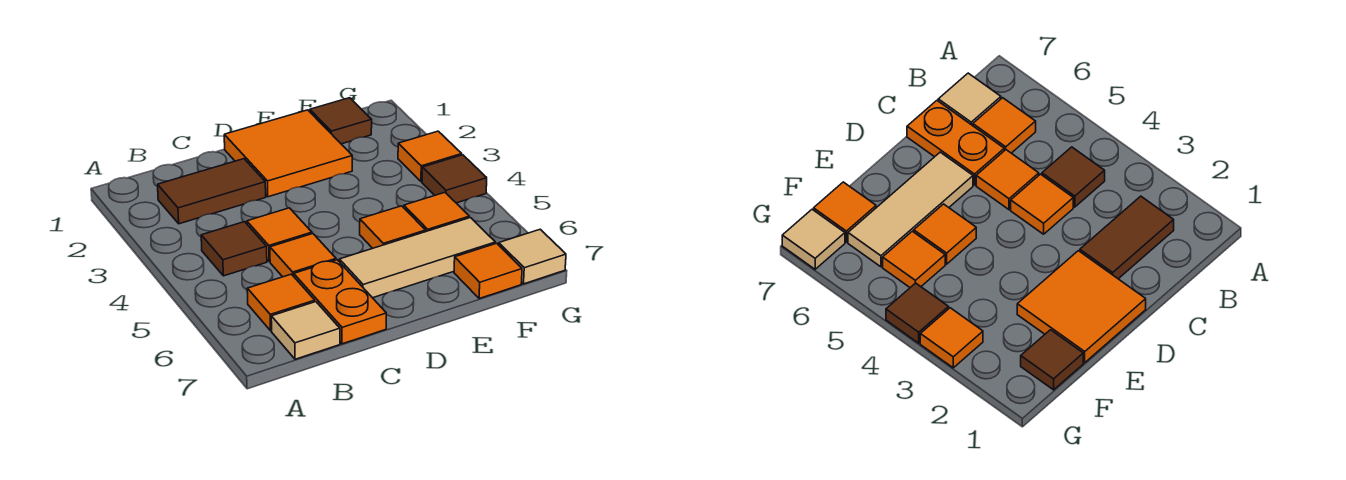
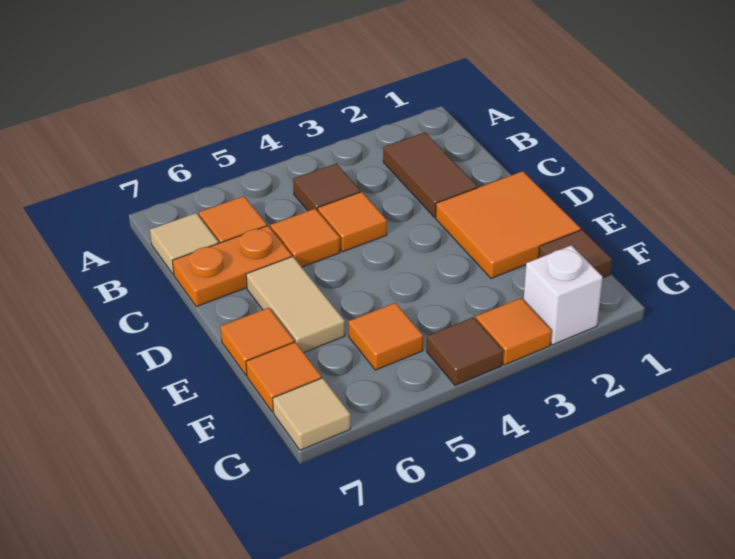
tan tile D6:F6 level 1 -> tan tile D6:E6 level 1
orange tile E5 level 1 -> orange tile E7 level 1
none -> white brick G2 level 1

